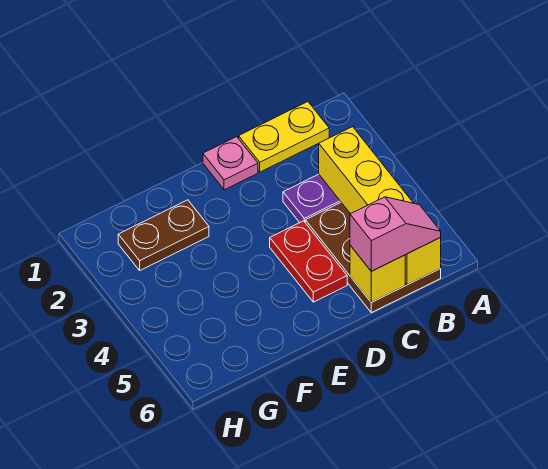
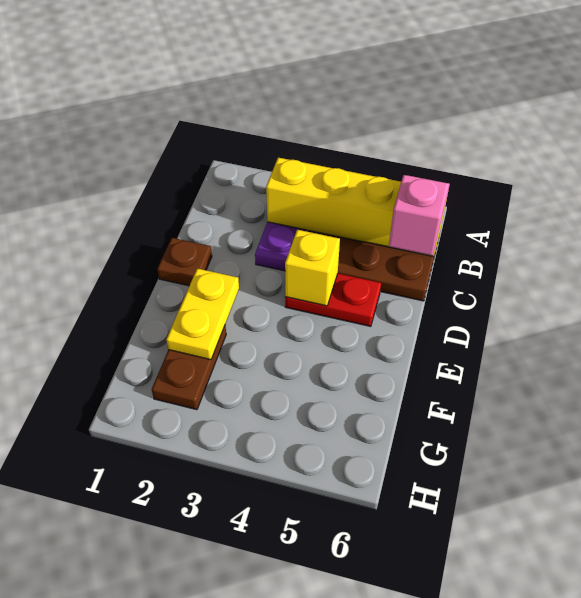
yellow plate B1:C1 level 1 -> yellow plate E2:F2 level 2
yellow brick C6 level 2 -> yellow brick D4 level 2
pink plate D1 level 1 -> brown plate D1 level 1

